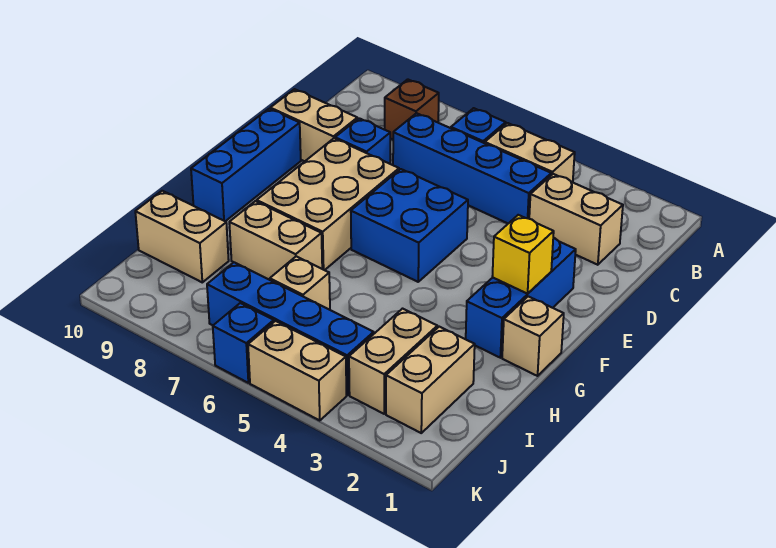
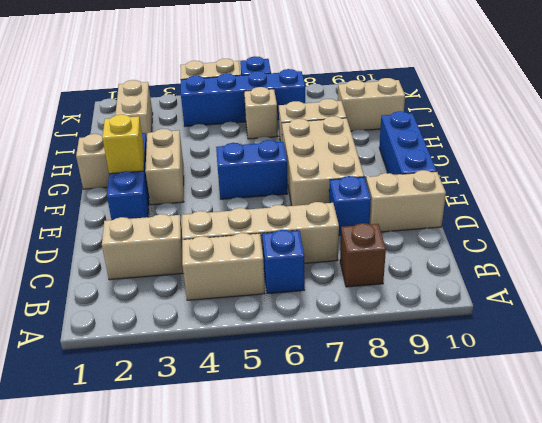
blue brick C4:C7 level 1 -> tan brick C4:C7 level 1
blue brick E5:F6 level 1 -> blue brick F5:F6 level 1
tan brick I3:J3 level 1 -> tan brick F3:G3 level 1

